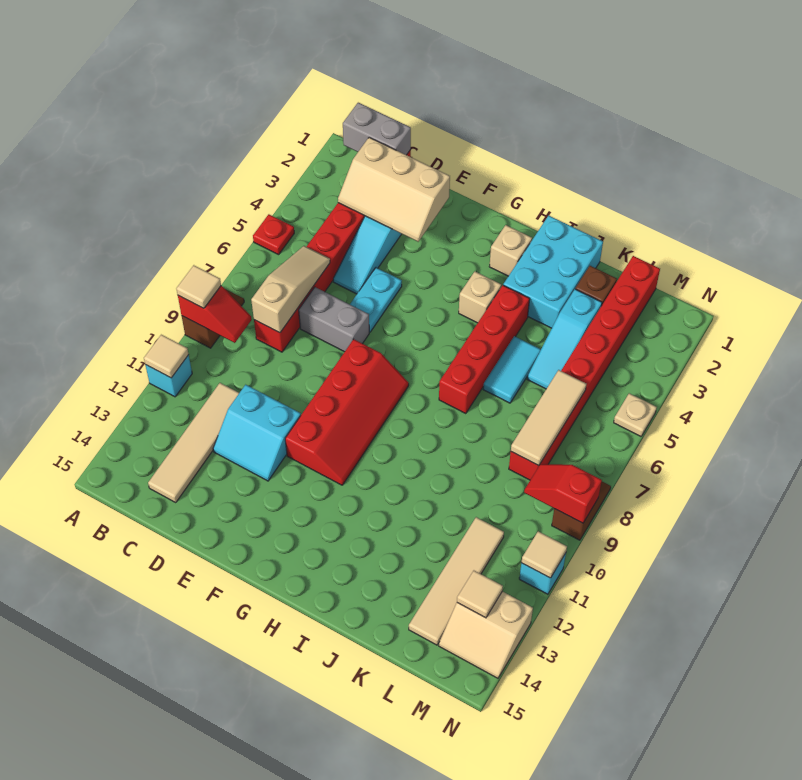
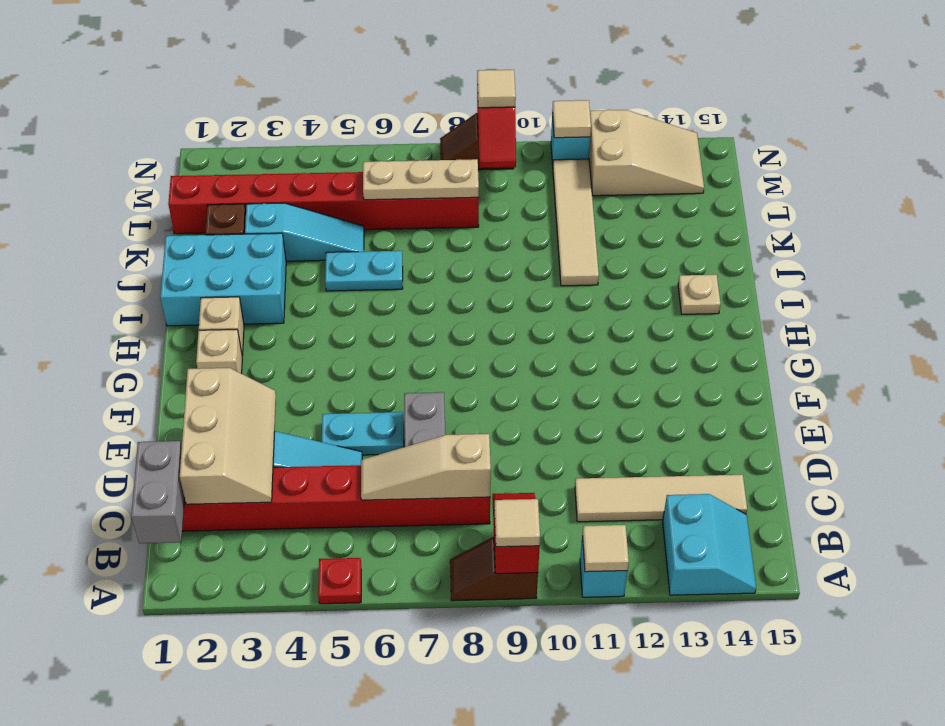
cyan slope D11:E12 level 1 top 11 -> cyan slope A13:B14 level 1 top 13
red slope F8:G11 level 1 top F -> none
tan brick H4 level 1 -> tan brick G2 level 1
red brick I4:I7 level 1 -> none
cyan tile J5:J6 level 1 -> cyan plate J5:J6 level 1
tan tile L6:L8 level 2 -> tan plate L6:L8 level 2
tan tile L11:L14 level 1 -> tan tile J11:M11 level 1
tan slope M13:N14 level 1 top 13 -> tan slope M12:N14 level 1 top 12
tan tile M13 level 2 -> tan tile N9 level 3
tan plate N5 level 1 -> tan plate I14 level 1

